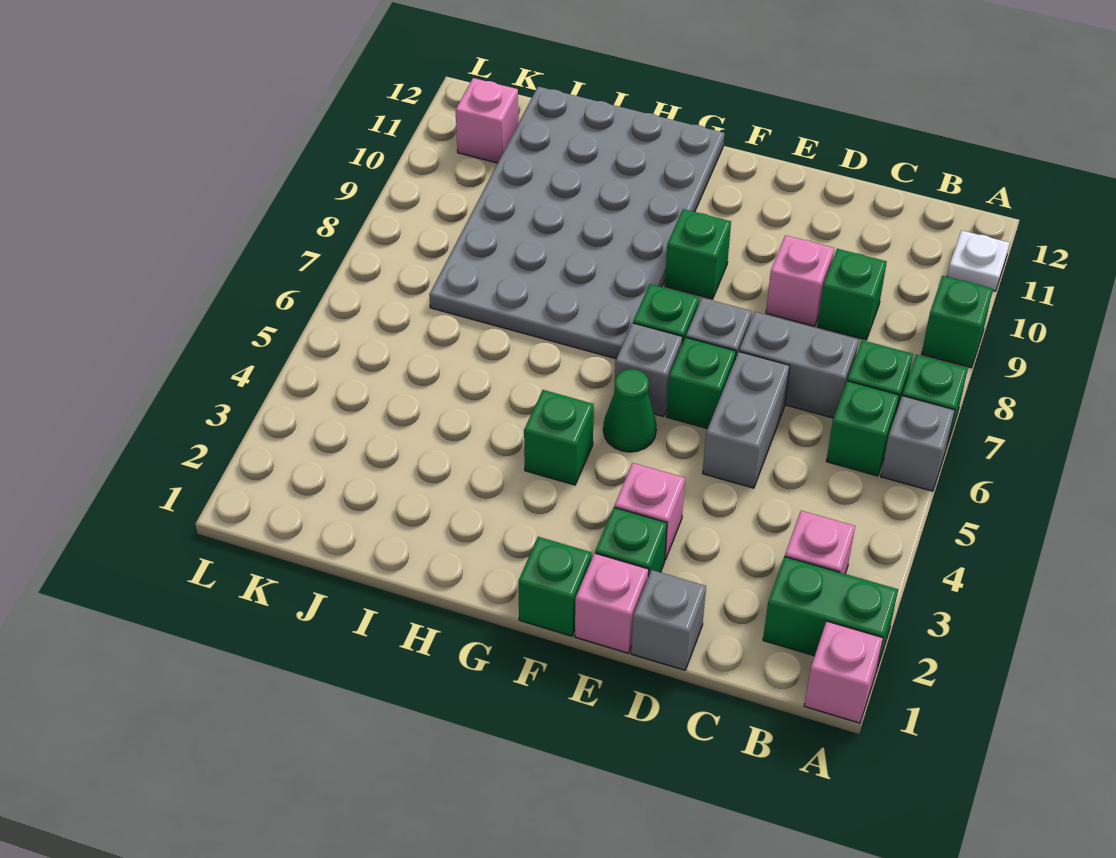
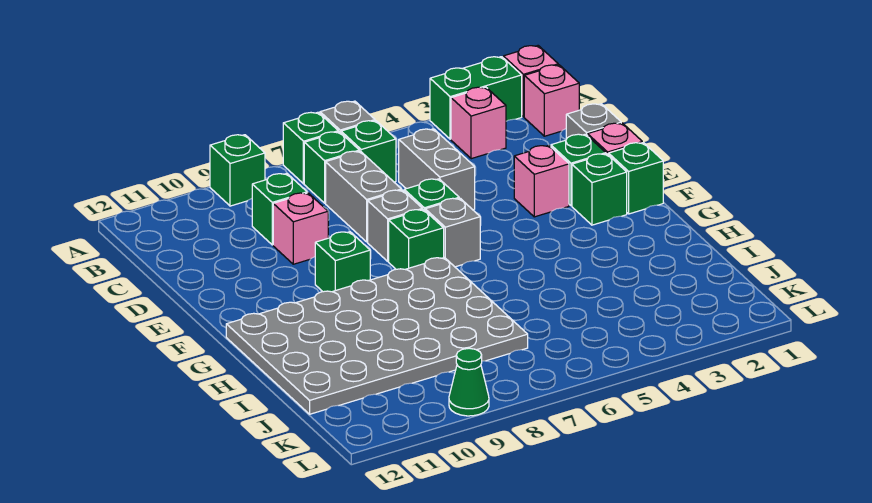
green brick A2:B2 level 1 -> green brick A2:A3 level 1
white plate A11 level 1 -> none
grey brick D5:D6 level 1 -> grey brick C5:D5 level 1
green cone F5 level 1 -> green cone L9 level 1
green brick G4 level 1 -> green brick F2 level 1
pink brick K11 level 1 -> pink brick B1 level 1

